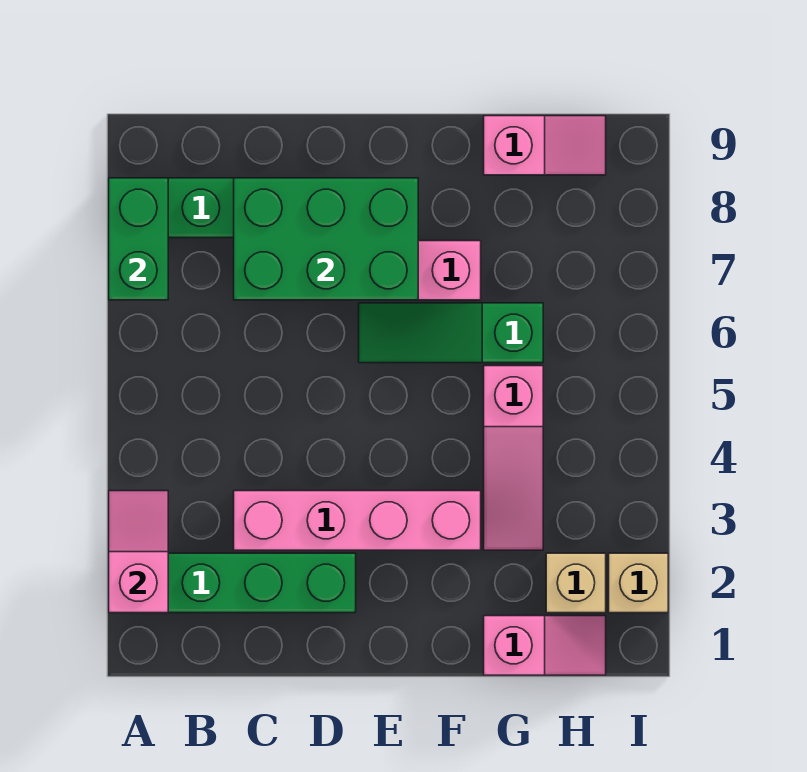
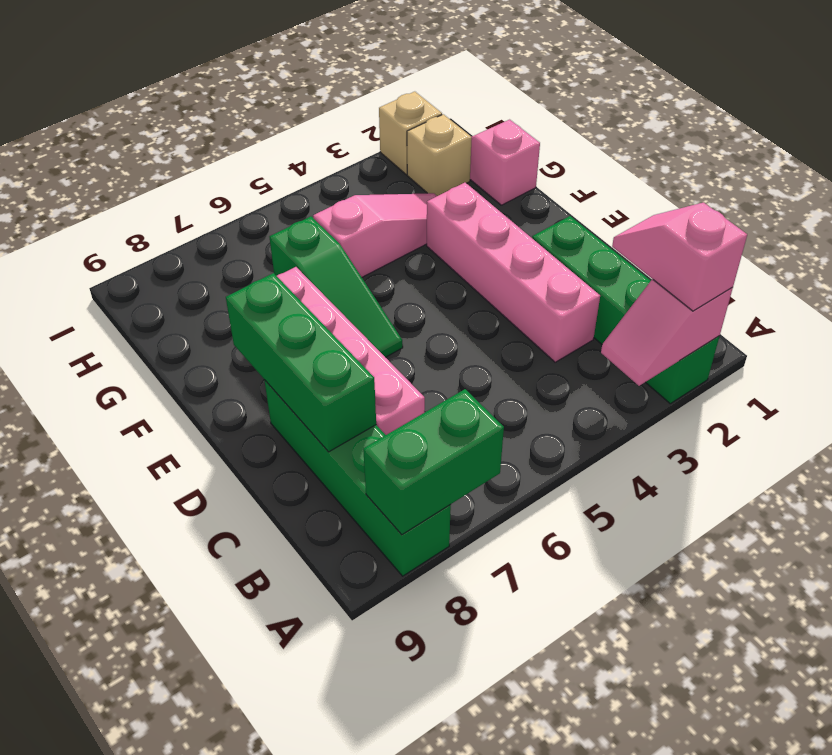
green brick C7:E8 level 2 -> green brick C8:E8 level 2
pink slope G9:H9 level 1 top G -> pink slope A2:B2 level 3 top A

